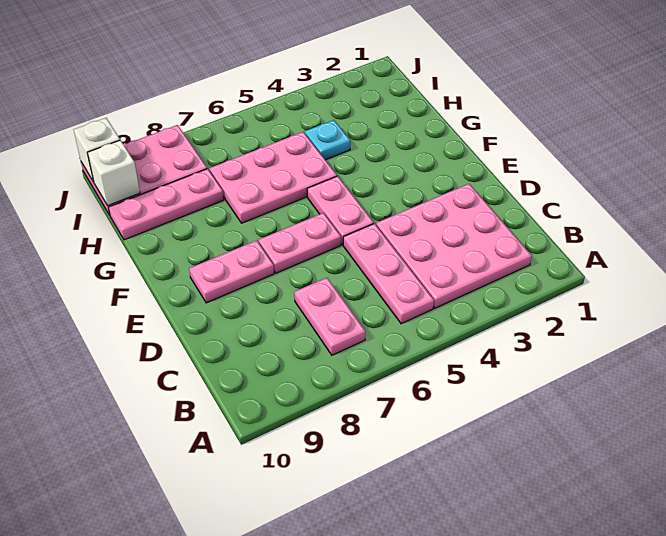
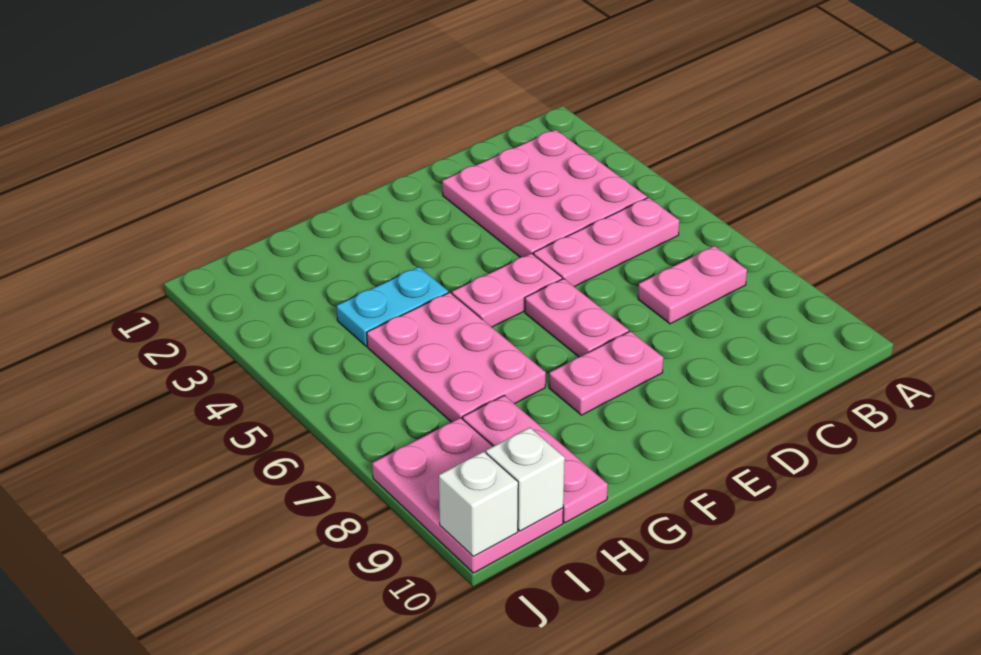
pink plate E8:E9 level 1 -> pink plate E8:F8 level 1
cyan plate H4 level 1 -> cyan plate G4:H4 level 1

